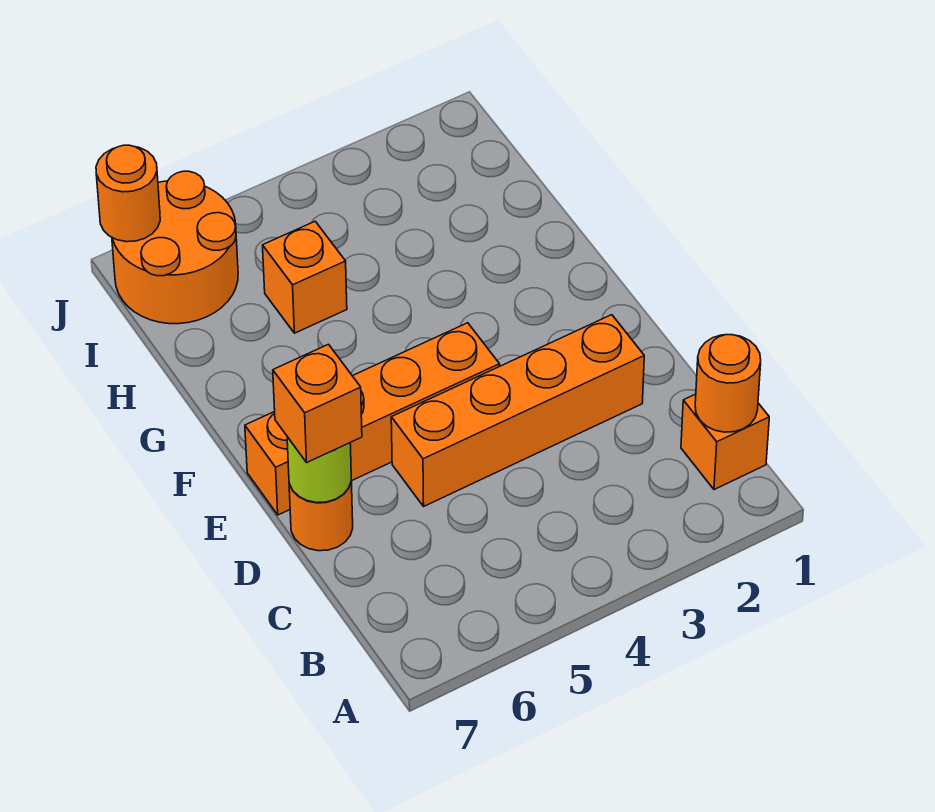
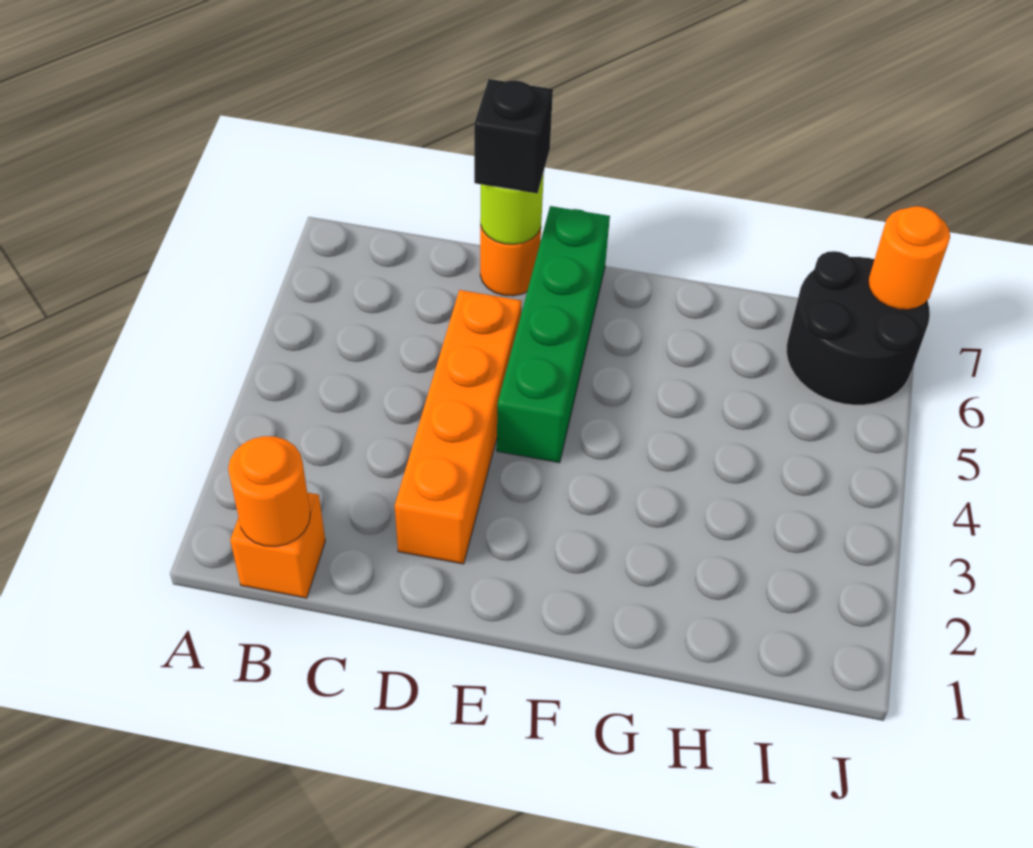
orange brick D7 level 3 -> black brick D7 level 3
orange brick E4:E7 level 1 -> green brick E4:E7 level 1
orange brick H5 level 1 -> none
orange round brick I6:J7 level 1 -> black round brick I6:J7 level 1

